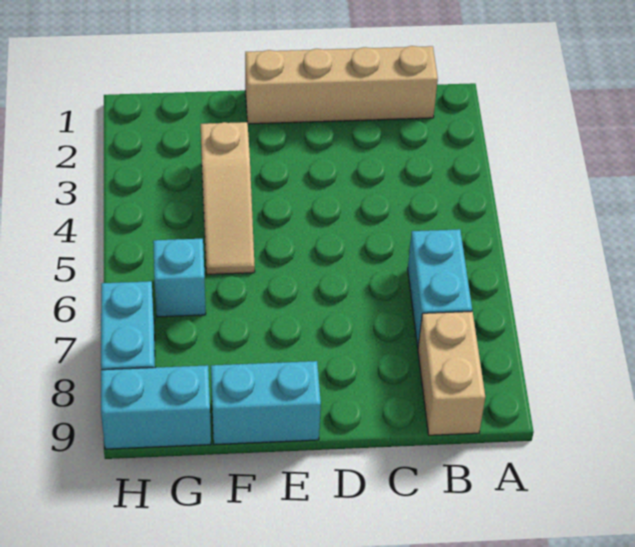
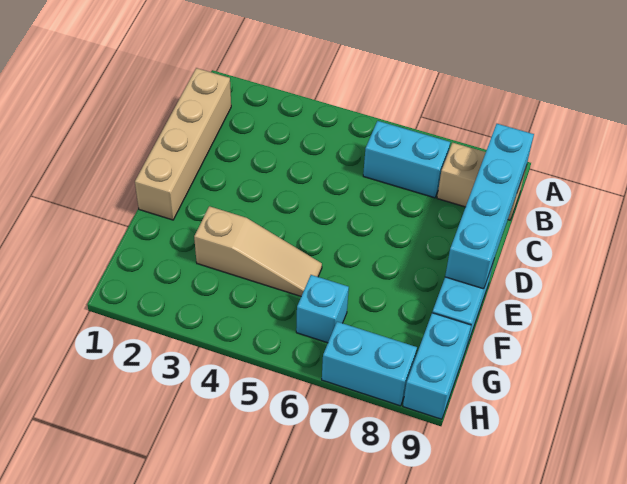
none -> cyan brick B9:E9 level 2

